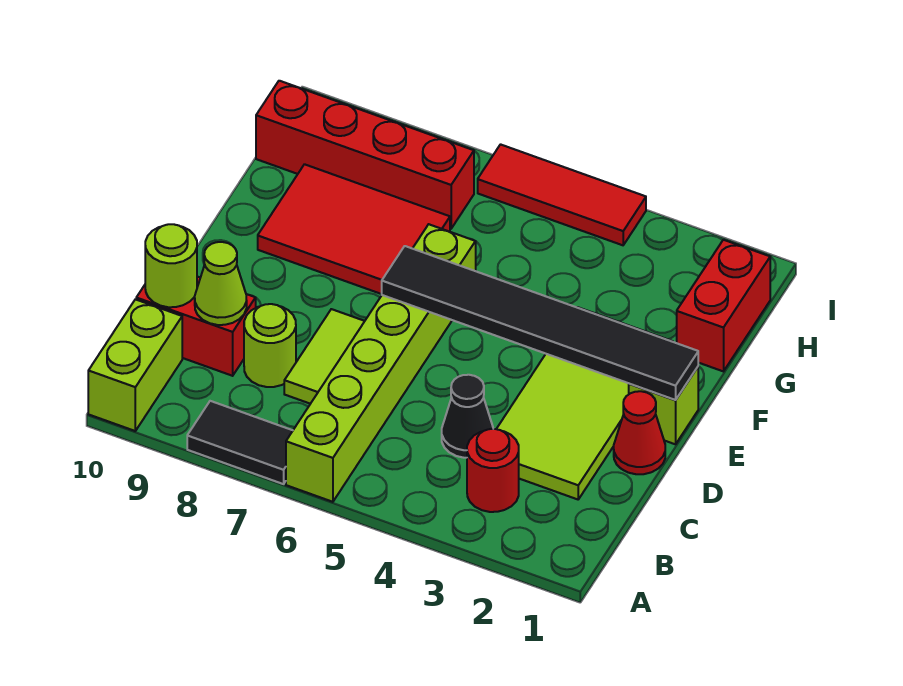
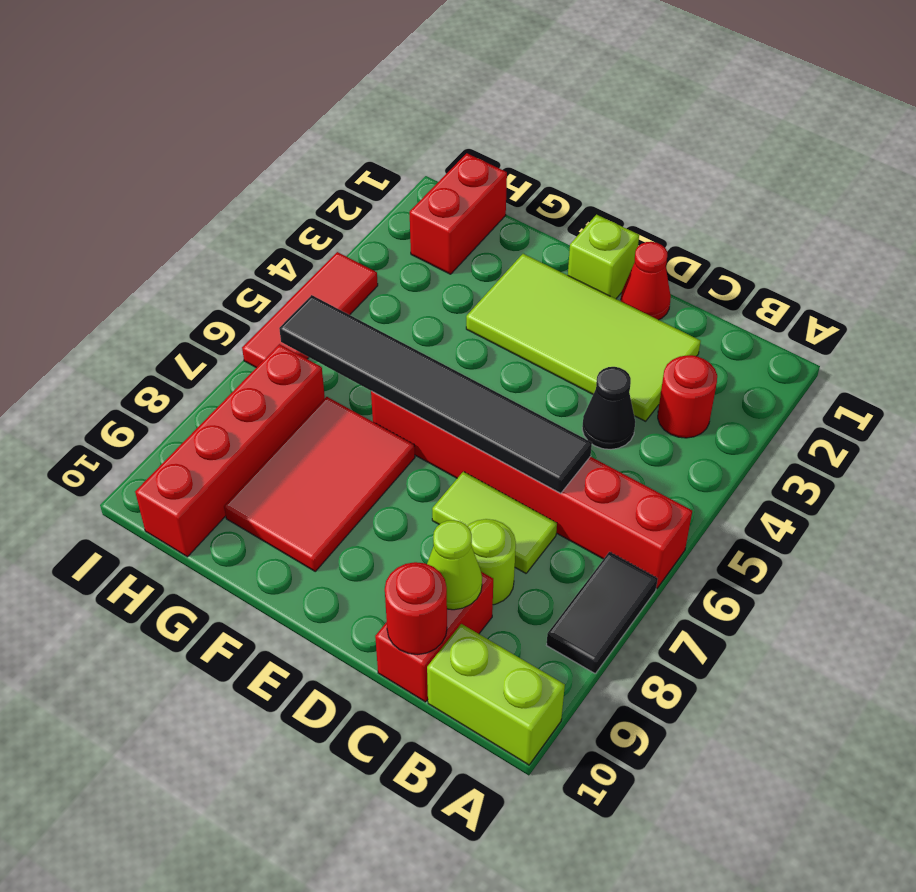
lime brick A6:F6 level 1 -> red brick A6:F6 level 1
lime round brick C10 level 2 -> red round brick C10 level 2
black tile E1:E6 level 2 -> black tile C6:H6 level 2
red brick G1:H1 level 1 -> red brick H1:H2 level 1

